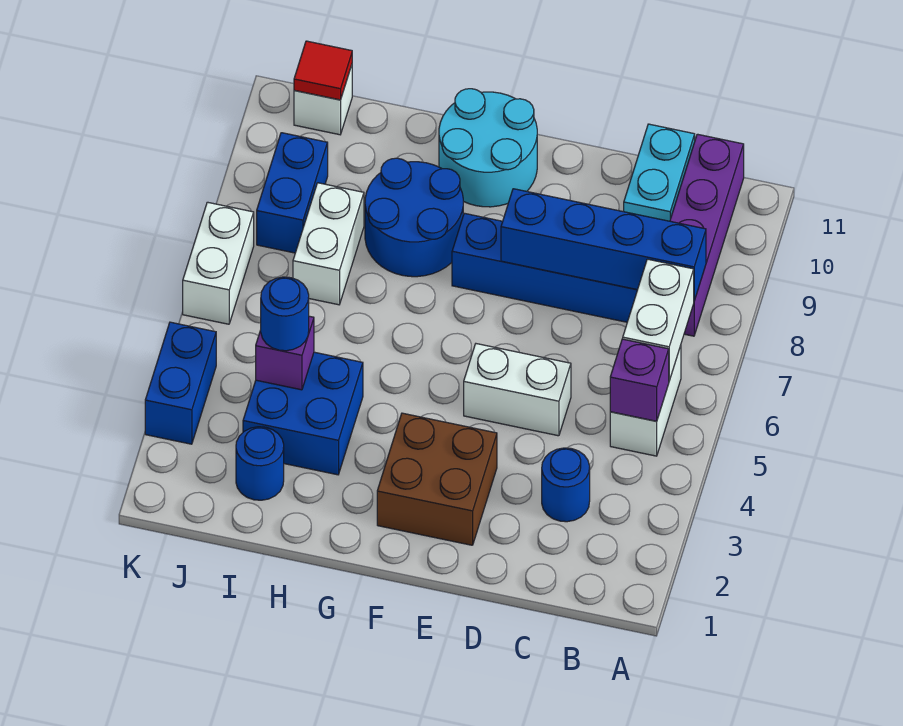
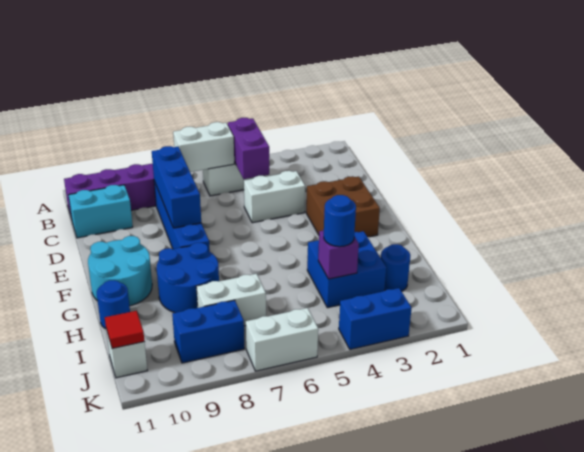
purple brick B5 level 2 -> purple brick B5:C5 level 2
blue brick B8:E8 level 2 -> blue brick C8:E8 level 2
blue round brick C3 level 1 -> blue round brick H11 level 1
white brick D5:E5 level 1 -> white brick D4:D5 level 1

